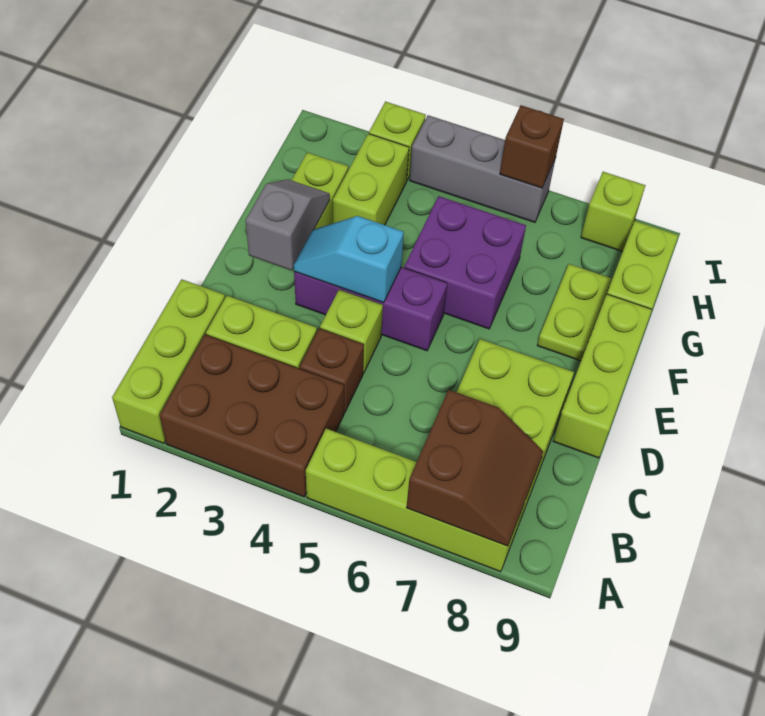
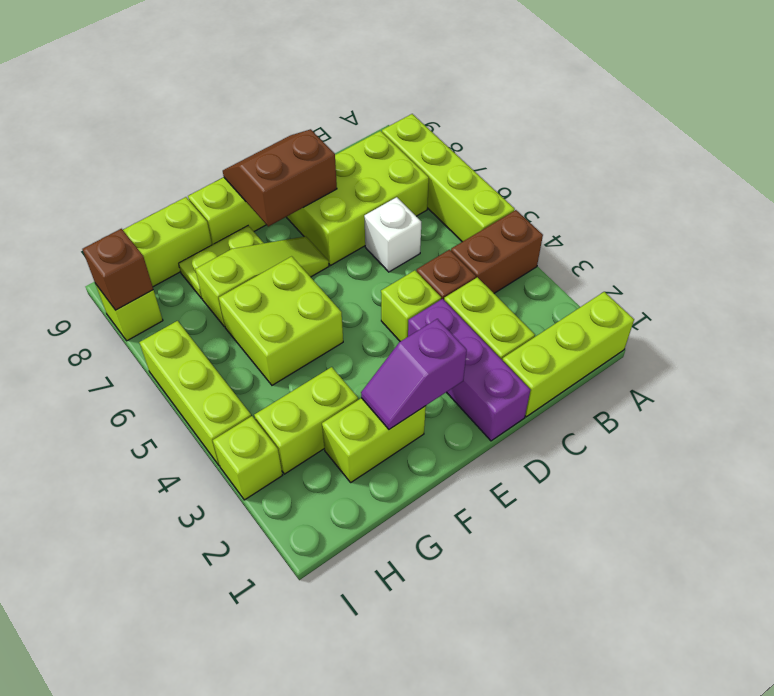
brown brick A2:B4 level 1 -> brown brick A4:B4 level 1
brown slope A7:B8 level 2 top 7 -> brown slope D8:E9 level 2 top 8
none -> white brick C6 level 1
grey slope E2:F2 level 2 top E -> purple slope E2:F2 level 2 top E
purple brick E3:E5 level 1 -> purple brick D1:D3 level 1
cyan slope E3:E4 level 2 top 4 -> none
none -> lime slope E7:G7 level 1 top G
purple brick F5:G6 level 1 -> lime brick F5:G6 level 1
grey brick I4:I6 level 1 -> lime brick I4:I6 level 1
brown brick I6 level 2 -> brown brick I8 level 2

